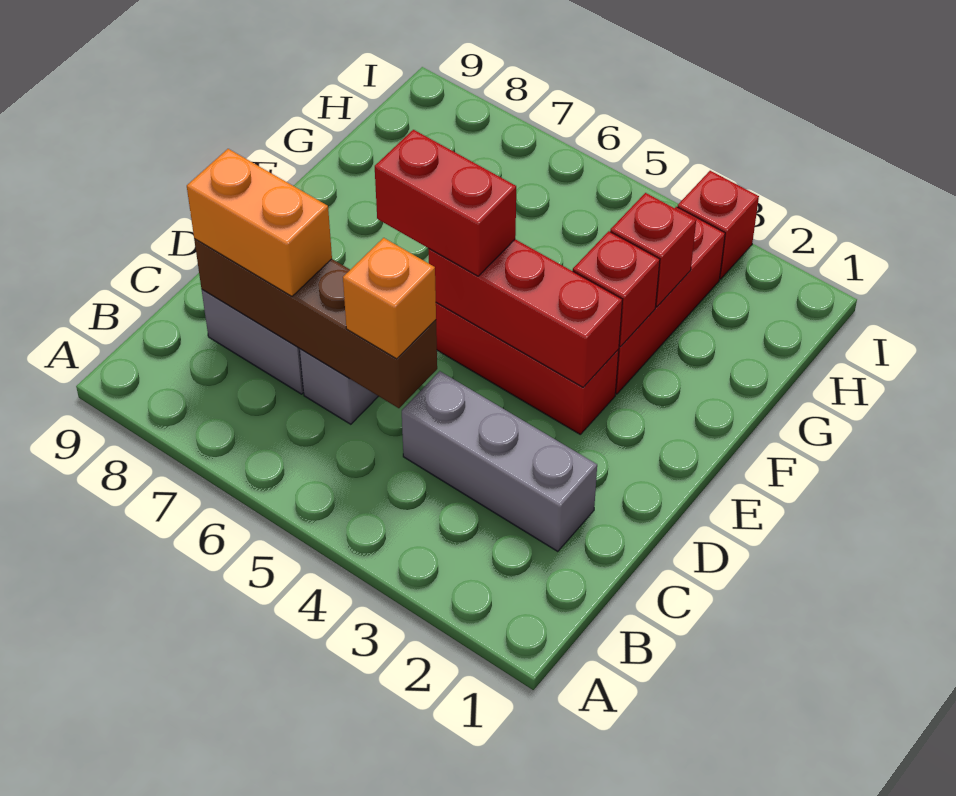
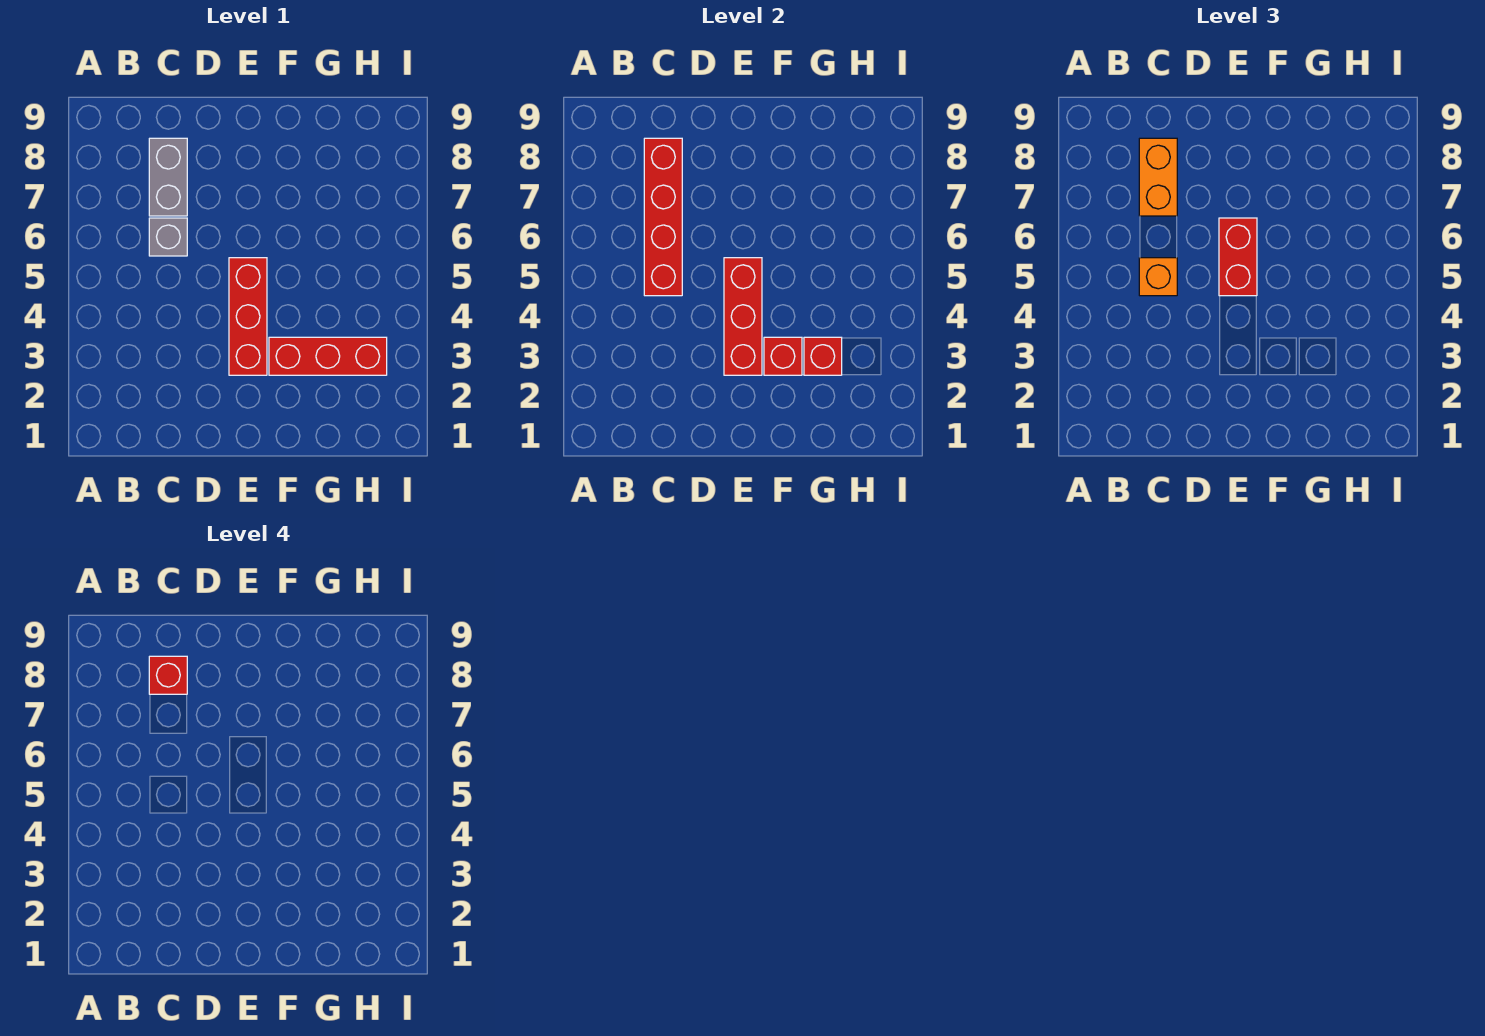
grey brick C2:C4 level 1 -> none
brown brick C5:C8 level 2 -> red brick C5:C8 level 2
red brick I3 level 1 -> red brick C8 level 4

